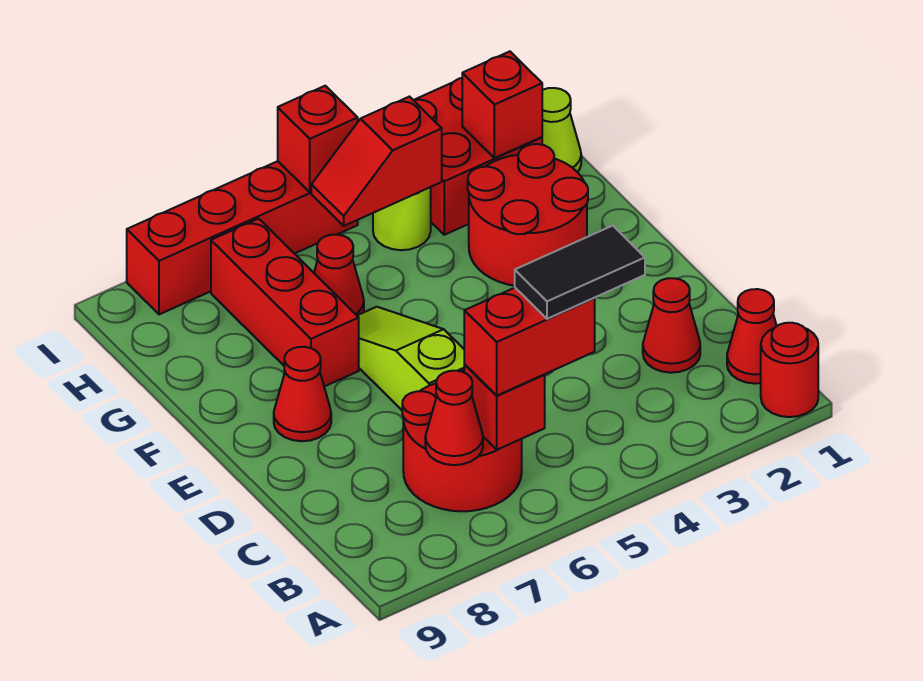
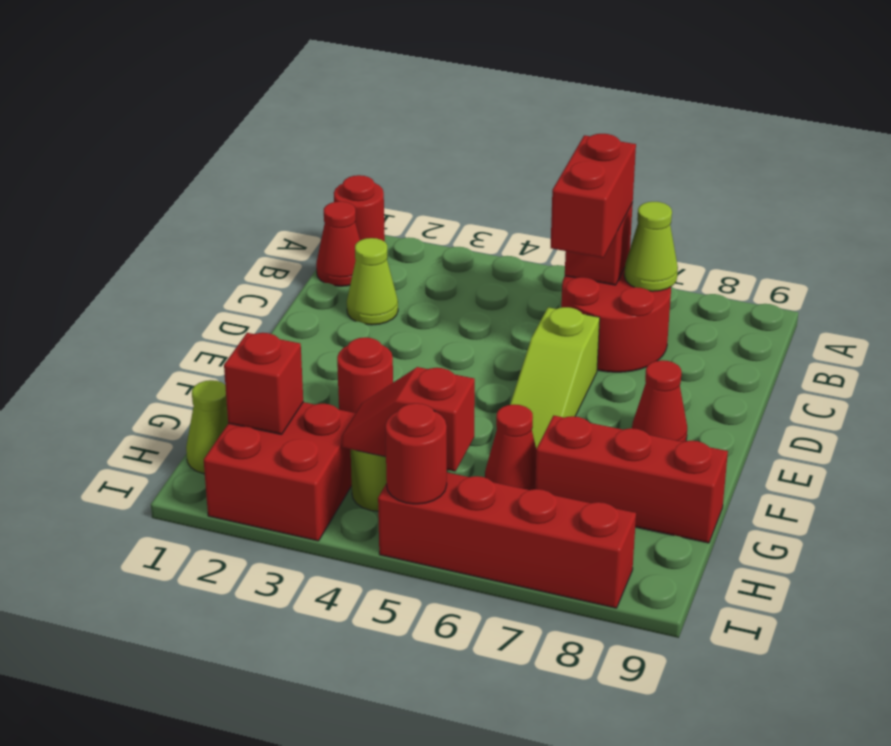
black tile B4:B5 level 4 -> none
red brick B5:B6 level 3 -> red brick B6:C6 level 3
red cone B7 level 2 -> lime cone B7 level 2
red cone C2 level 1 -> lime cone C2 level 1
red round brick F2:G3 level 1 -> red round brick F3 level 1
red brick F7:H7 level 1 -> red brick G7:G9 level 1
red slope H4:H5 level 2 top 4 -> red slope H4:H5 level 2 top 5
red brick I5 level 2 -> red round brick I5 level 2

